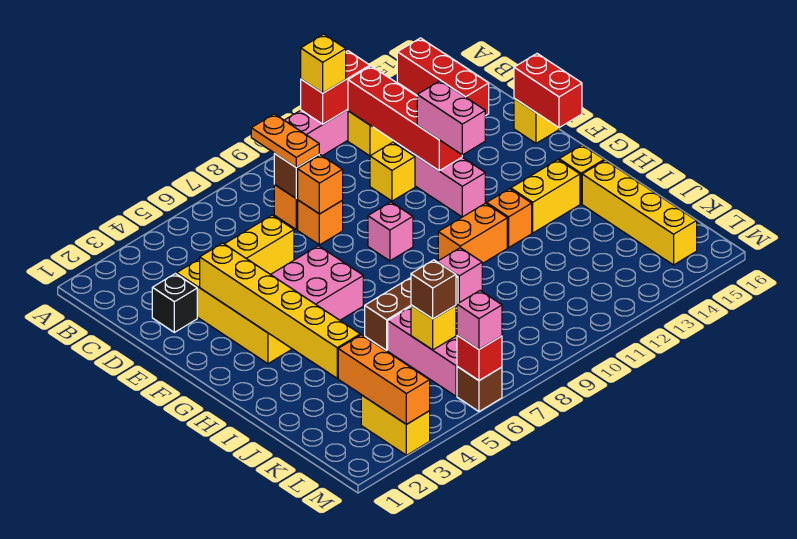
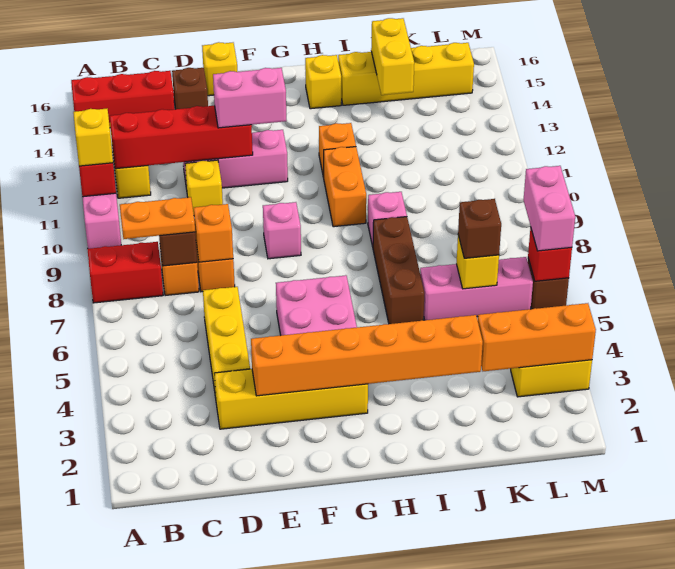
black brick D2 level 1 -> none
none -> brown brick D15 level 1
yellow brick E3:J3 level 2 -> orange brick E3:J3 level 2
red brick E16:F16 level 2 -> red brick A8:B8 level 1
yellow brick H13:H14 level 1 -> yellow brick J14:J15 level 2
pink brick M6 level 3 -> pink brick M6:M7 level 3

